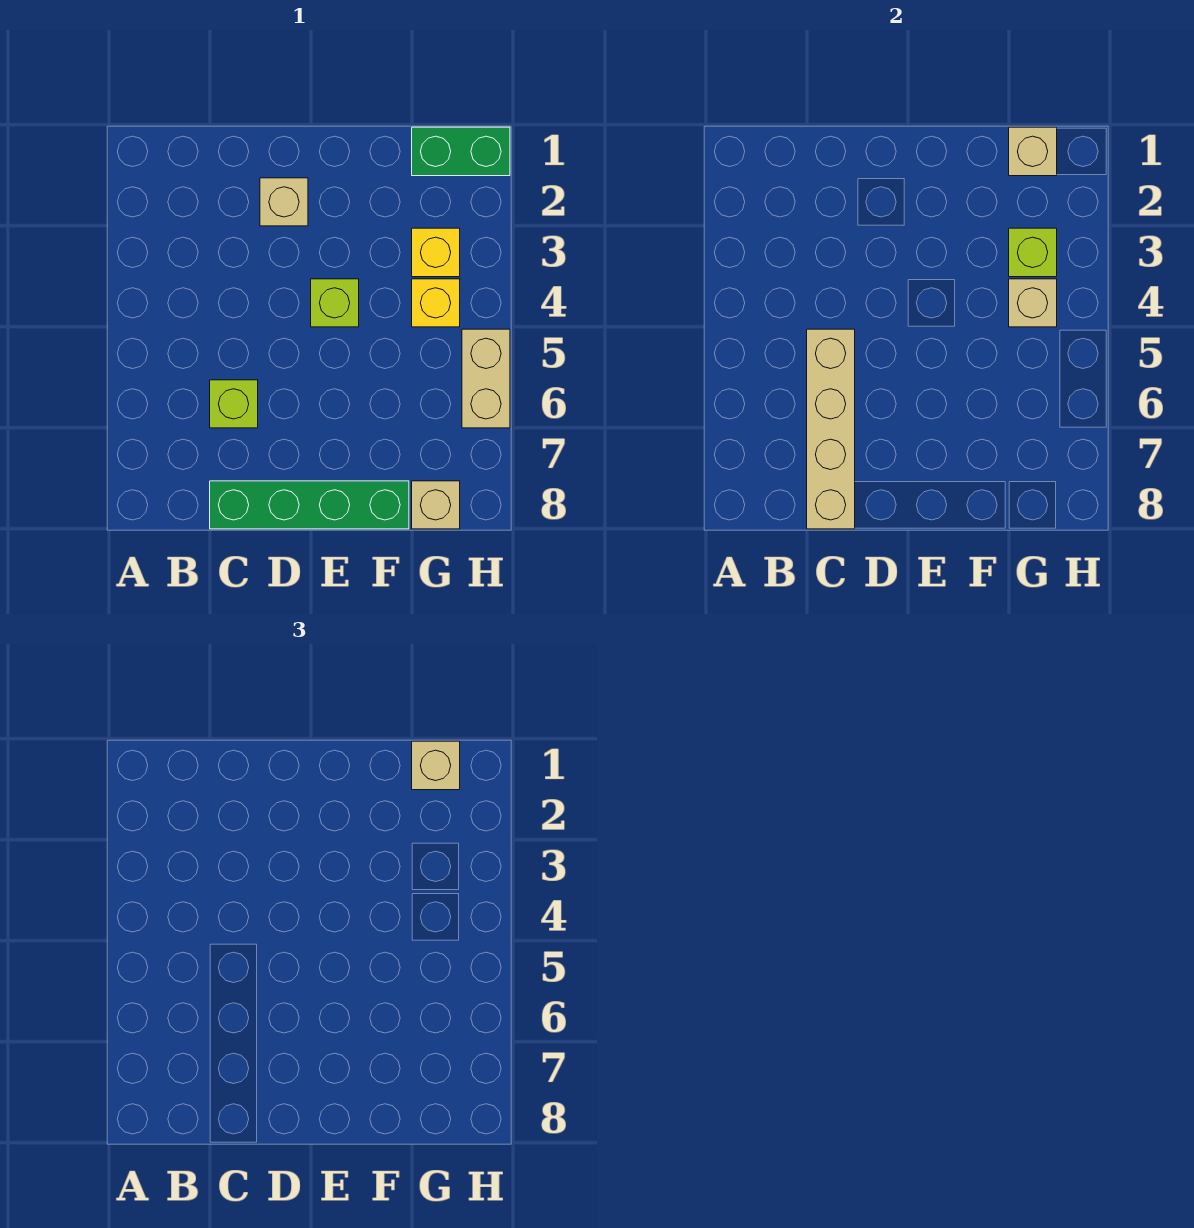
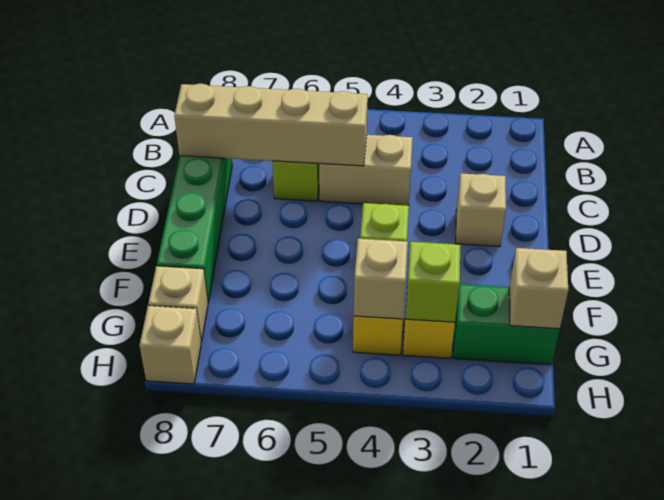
green brick G1:H1 level 1 -> green brick G1:G2 level 1
tan brick G1 level 3 -> tan brick H8 level 1
tan brick H5:H6 level 1 -> tan brick C4:C5 level 1

